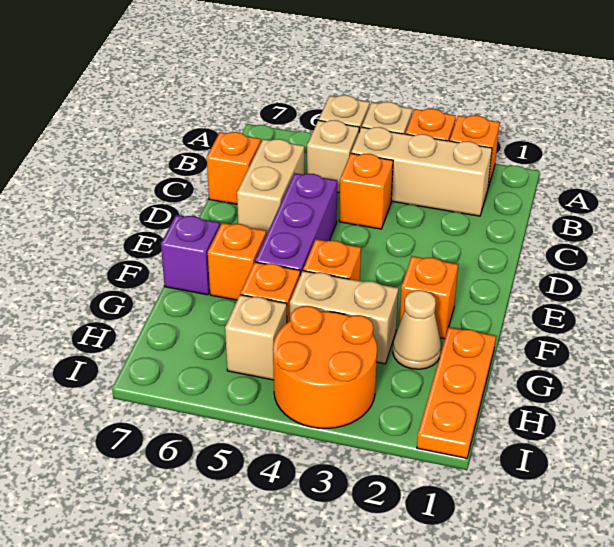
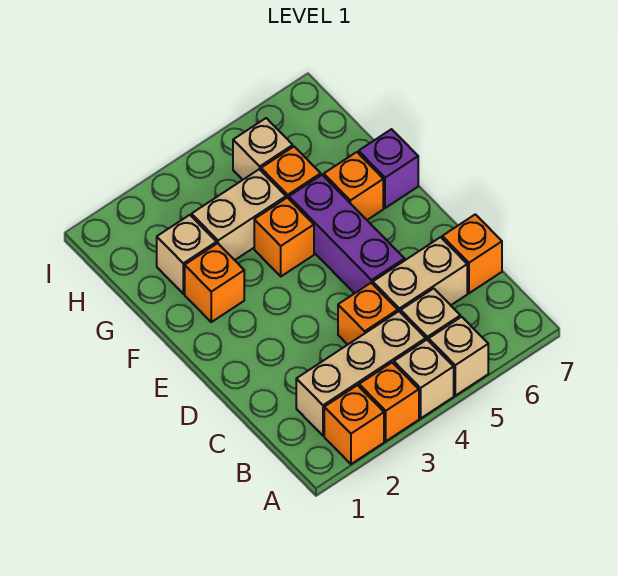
tan brick C6:D6 level 1 -> tan brick C5:C6 level 1
orange plate G1:I1 level 1 -> none
tan cone G2 level 1 -> tan brick G2 level 1
orange round brick H3:I4 level 1 -> none

